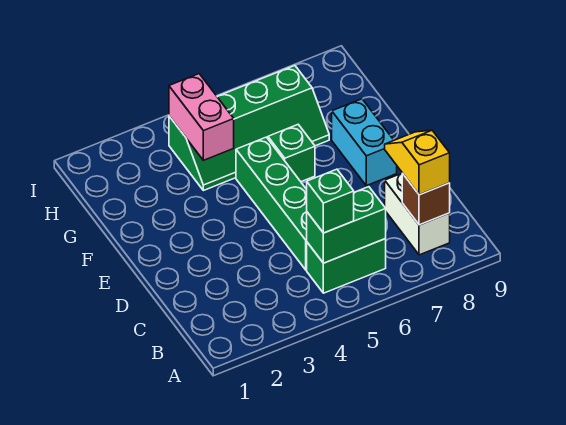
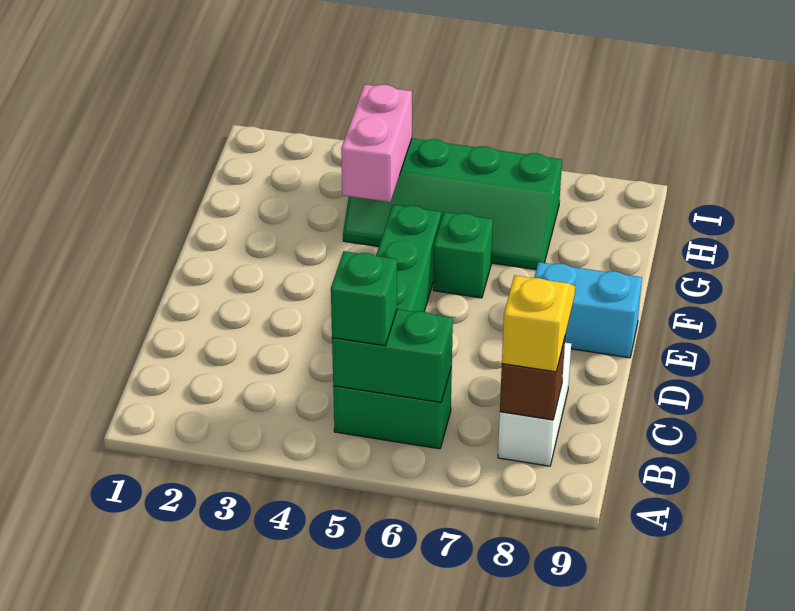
cyan brick E8:F8 level 1 -> cyan brick E8:E9 level 1

